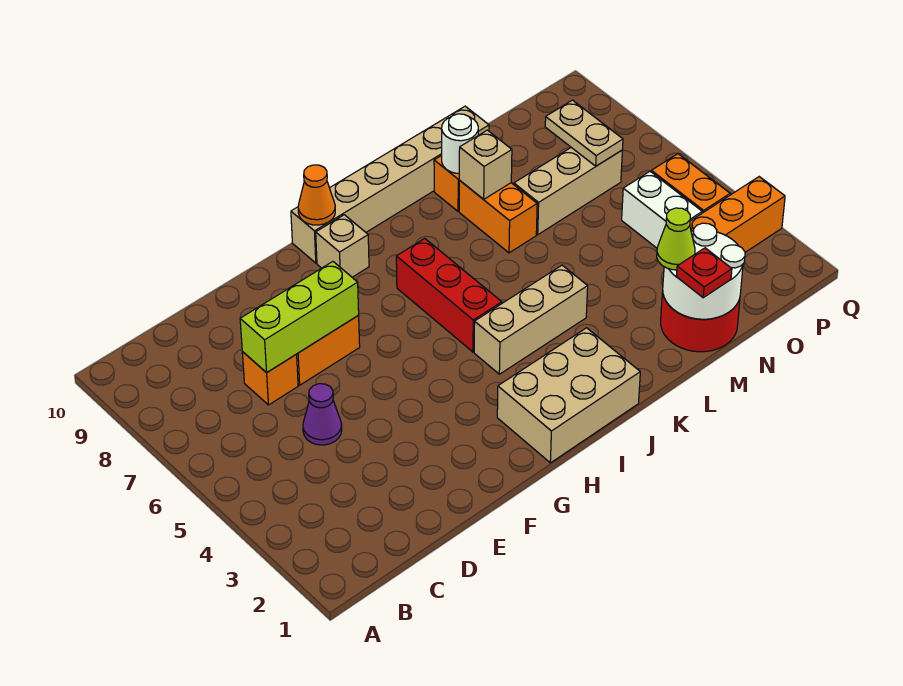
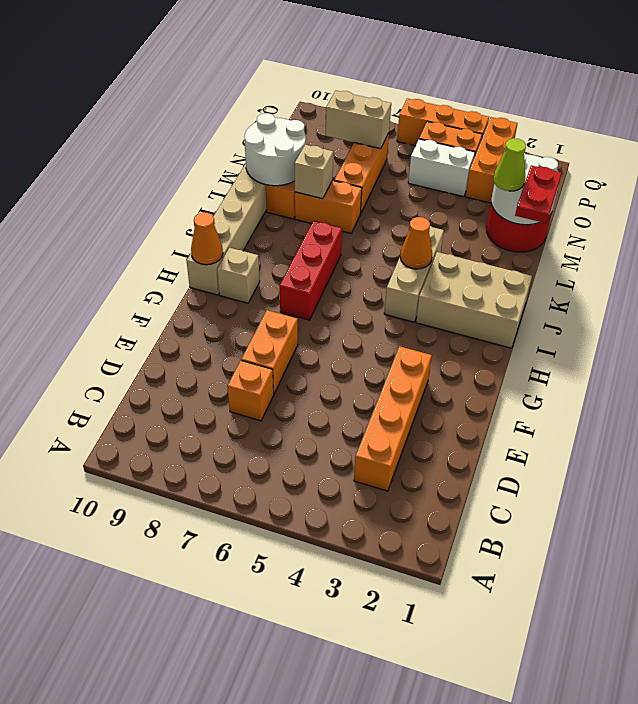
none -> orange brick C3:F3 level 1
purple cone D5 level 1 -> none
lime brick D7:F7 level 2 -> none
tan brick H1:J2 level 1 -> tan brick I1:J3 level 1
red brick I5:I7 level 1 -> red brick H7:J7 level 1
none -> orange cone J4 level 2
white round brick L9 level 2 -> white round brick L9:M10 level 2
red plate M1 level 3 -> red plate L1:M1 level 3
tan brick M7:O7 level 1 -> orange brick M7:O7 level 1
tan plate O7:O8 level 2 -> tan brick O7:O8 level 2
none -> orange brick Q4:Q6 level 1

